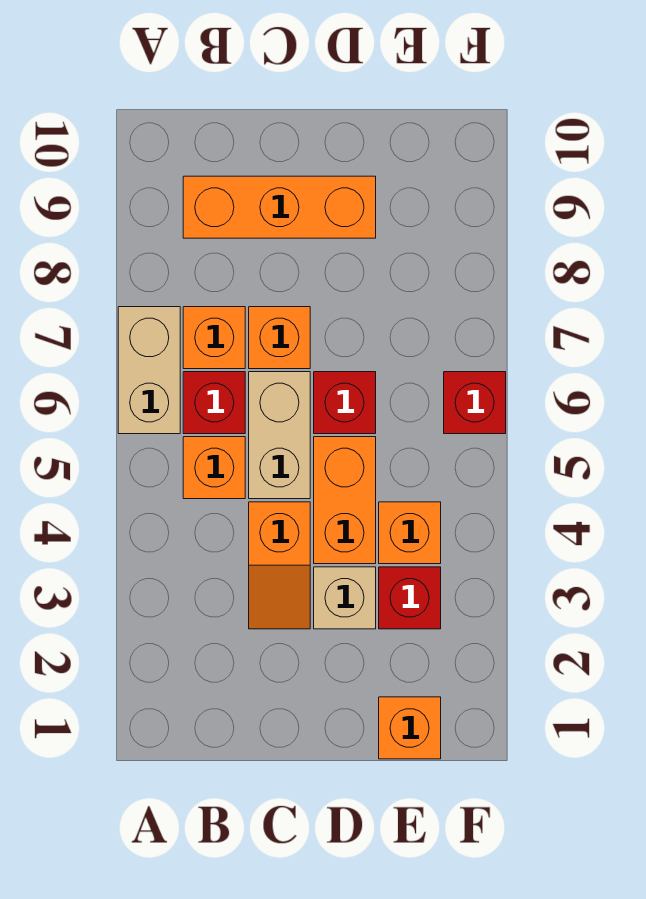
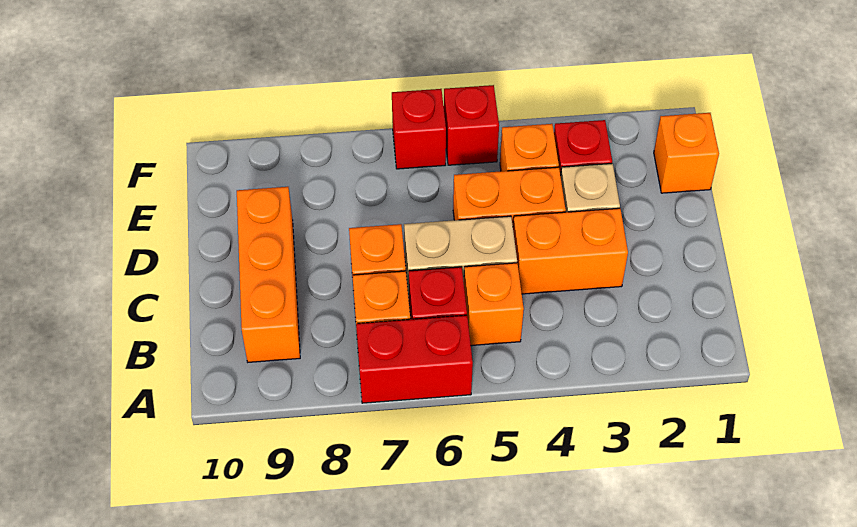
tan brick A6:A7 level 1 -> red brick A6:A7 level 1
orange slope C3:C4 level 1 top 4 -> orange brick C3:C4 level 1
red brick D6 level 1 -> red brick F5 level 1

